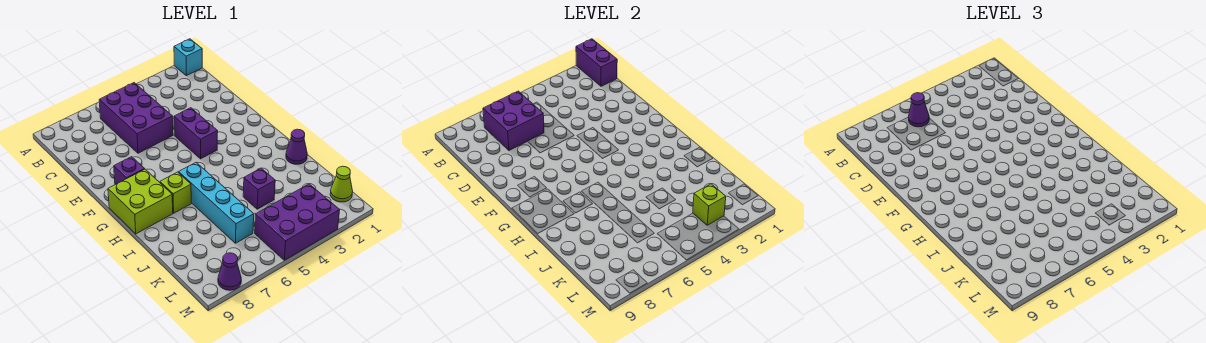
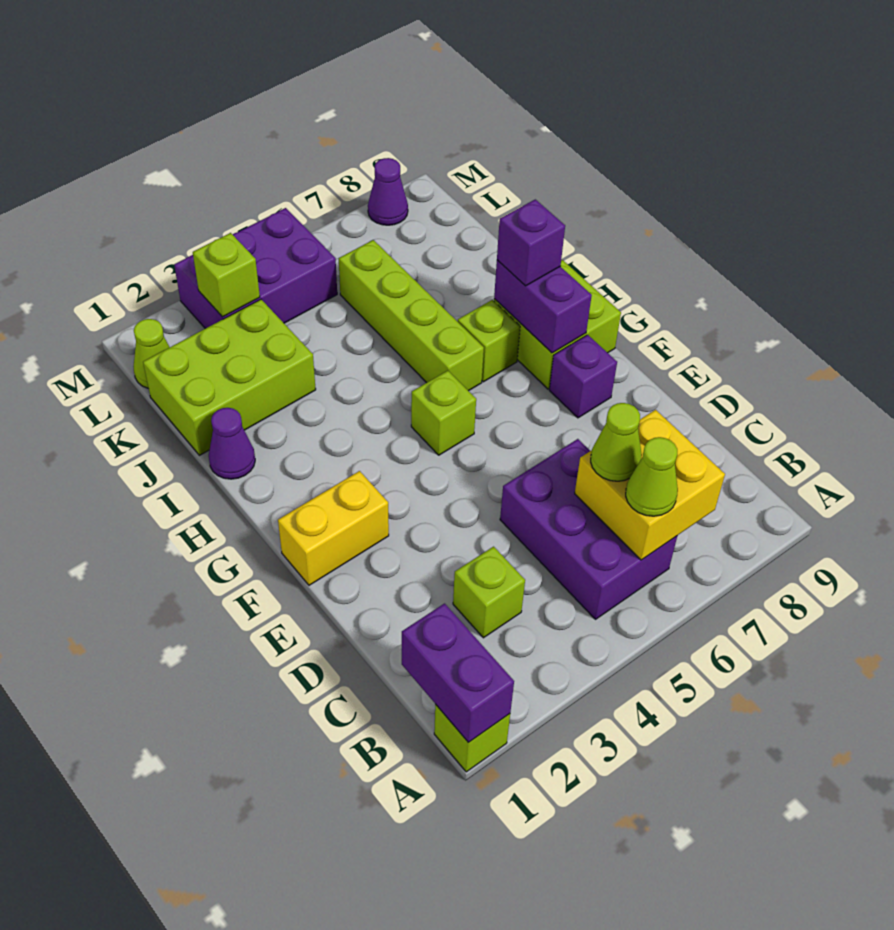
cyan brick A1 level 1 -> lime brick A1 level 1
purple brick B6:C7 level 2 -> yellow brick B6:C7 level 2
purple cone B6 level 3 -> lime cone B6 level 3
none -> lime brick C3 level 1
none -> lime cone C6 level 3
purple brick E4:F4 level 1 -> purple brick G8:H8 level 2
none -> yellow brick F1:F2 level 1
none -> lime brick G5 level 1
cyan brick H6:K6 level 1 -> lime brick H6:K6 level 1
none -> lime brick J1:K3 level 1
purple brick J4 level 1 -> purple brick H8 level 3

